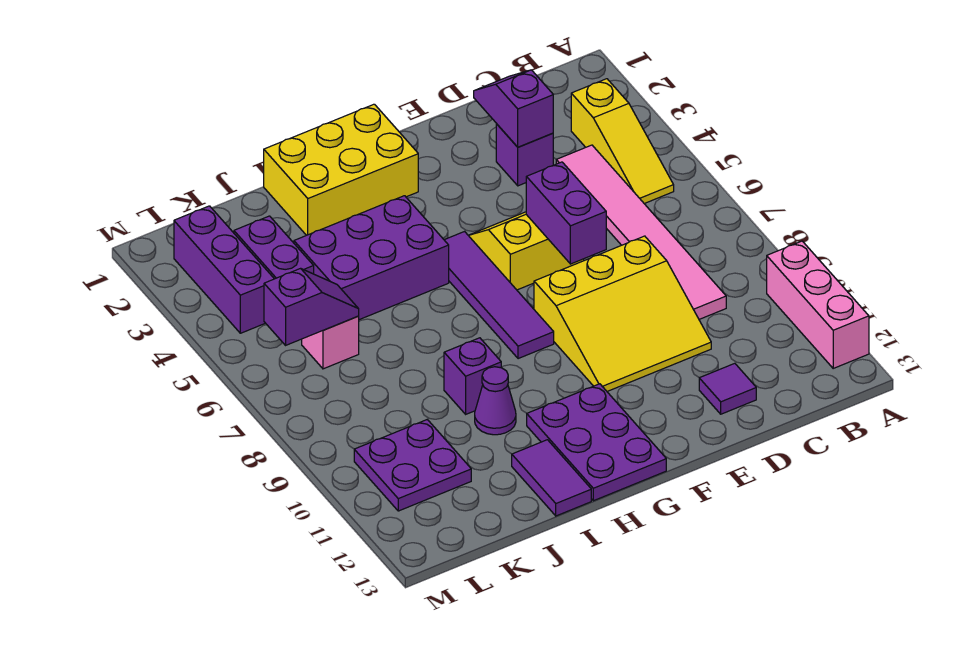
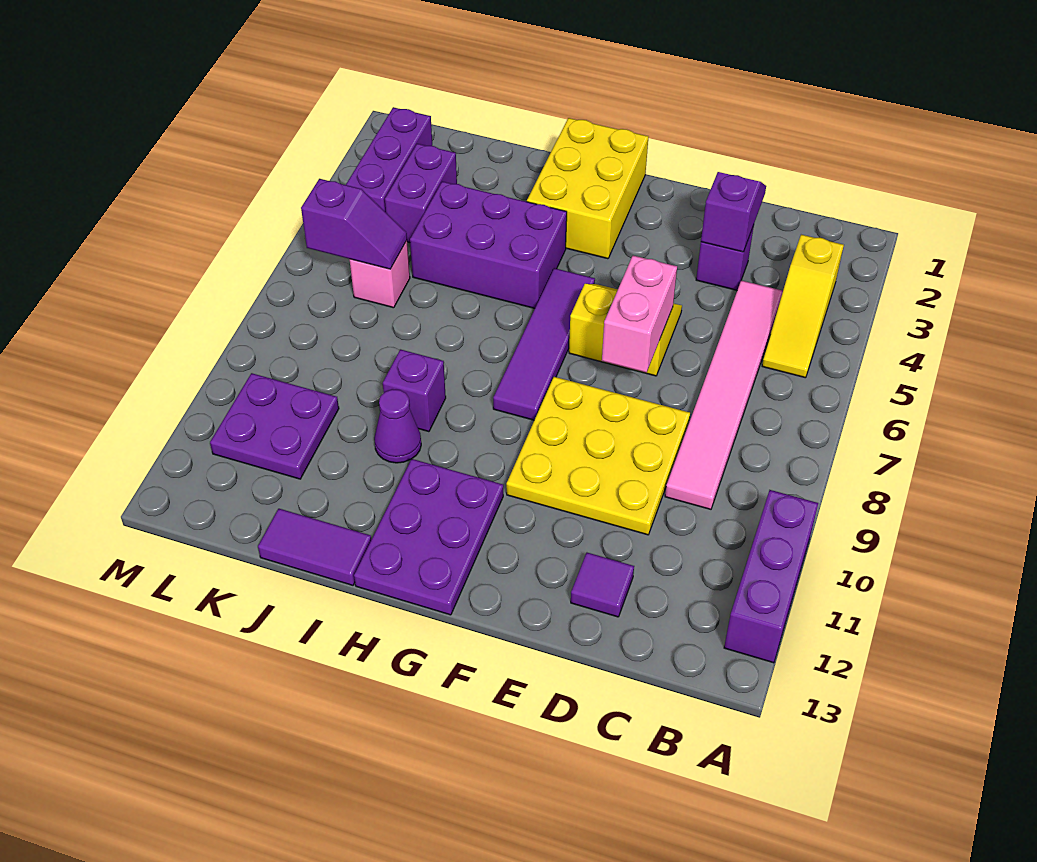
pink brick A10:A12 level 1 -> purple brick A10:A12 level 1
yellow slope D8:F10 level 1 top 8 -> yellow plate D8:F10 level 1
purple brick E6:E7 level 2 -> pink brick E6:E7 level 2
yellow brick G1:I2 level 1 -> yellow brick G1:H3 level 1
purple tile I12:I13 level 1 -> purple tile I13:J13 level 1

